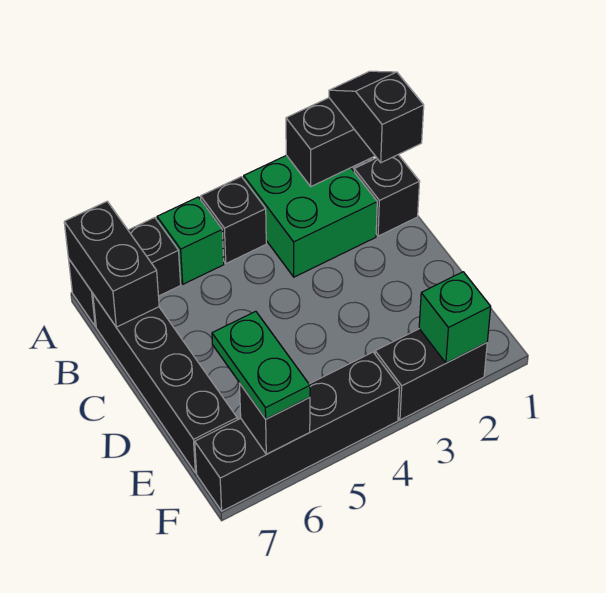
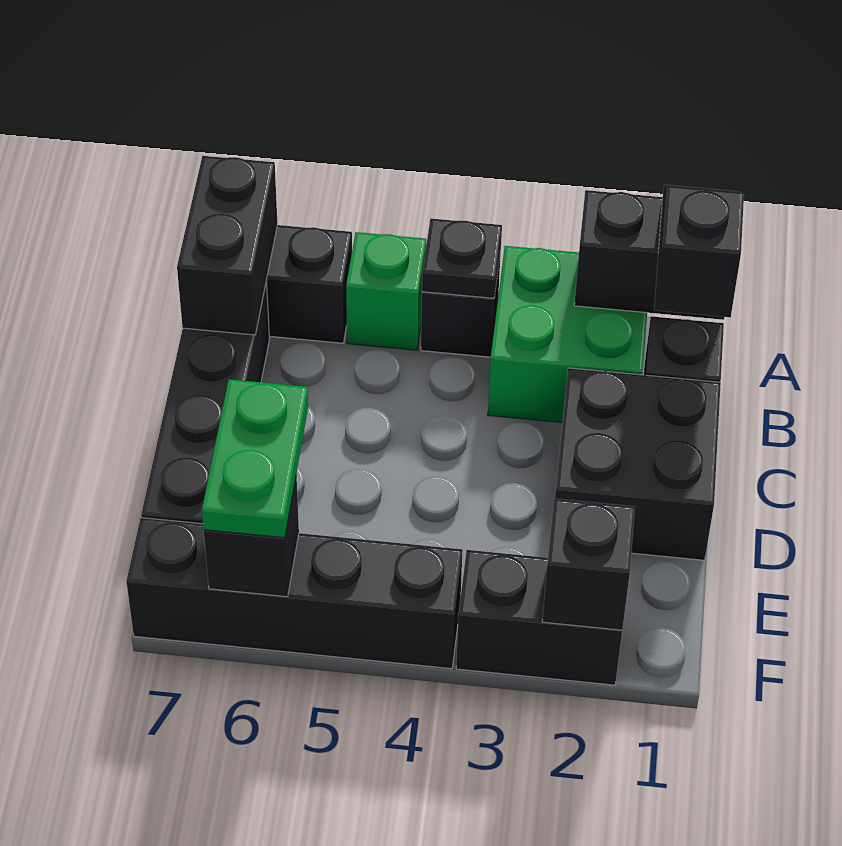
none -> black plate A4 level 2
none -> black brick C1:D2 level 1
green brick F2 level 2 -> black brick F2 level 2

